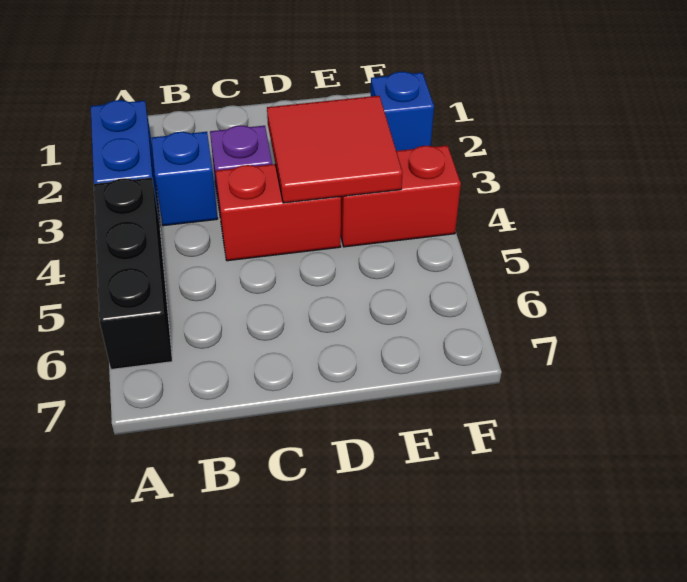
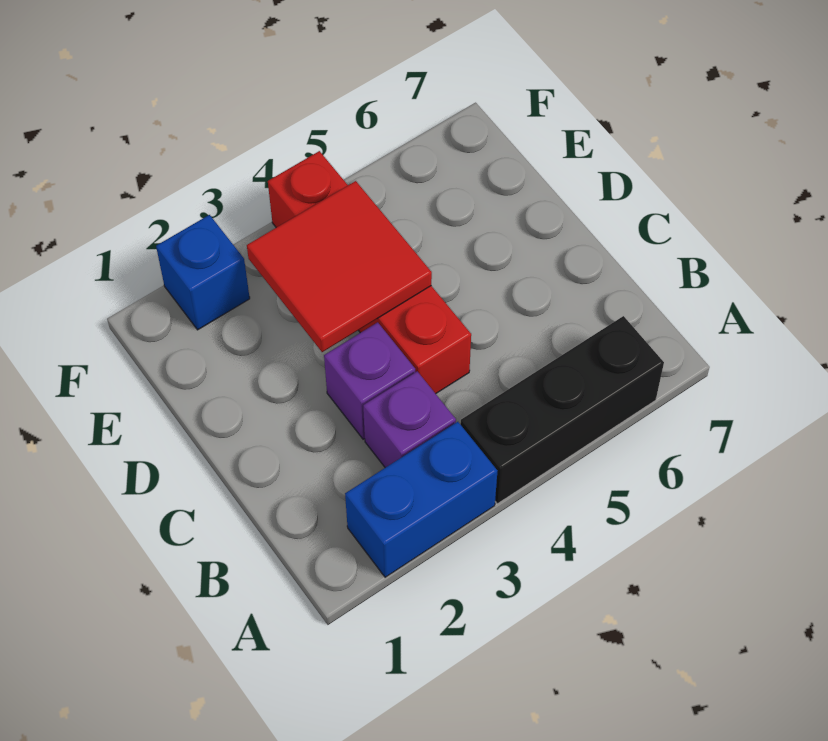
blue brick B3 level 1 -> purple brick B3 level 1

